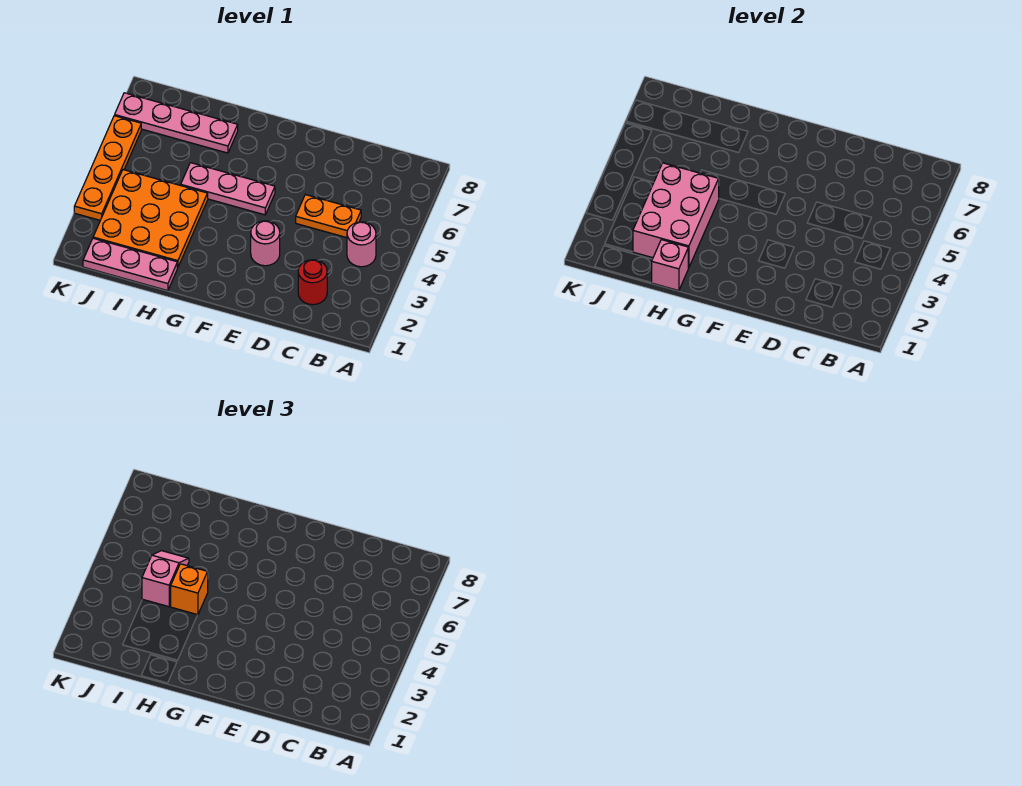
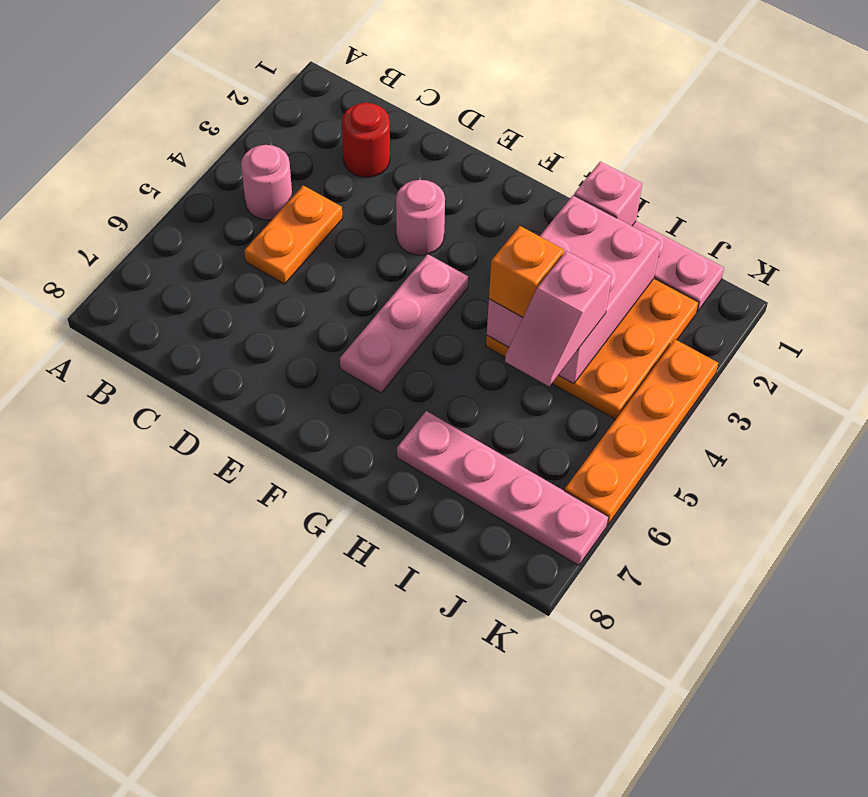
orange plate C5:D5 level 1 -> orange plate C4:C5 level 1
pink plate F5:H5 level 1 -> pink plate F4:F6 level 1

